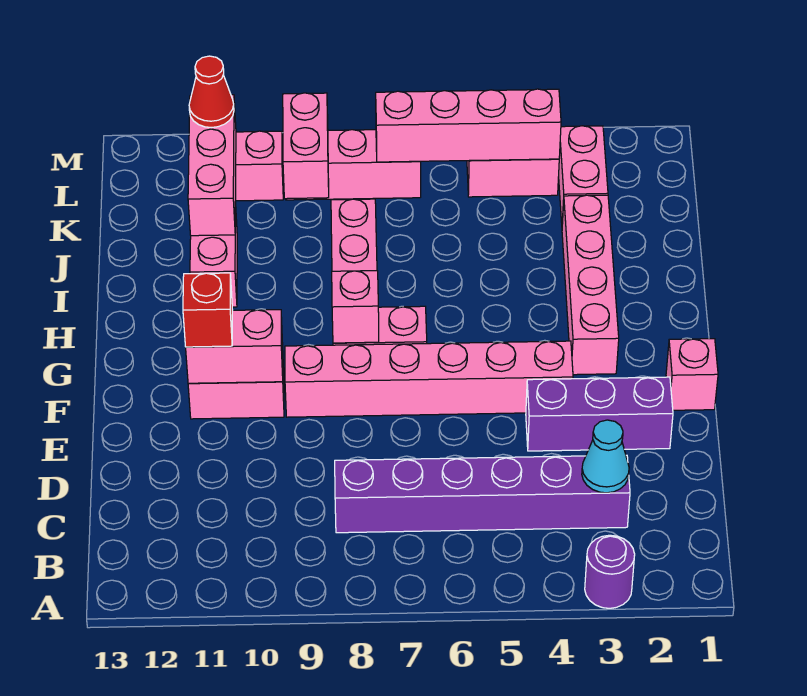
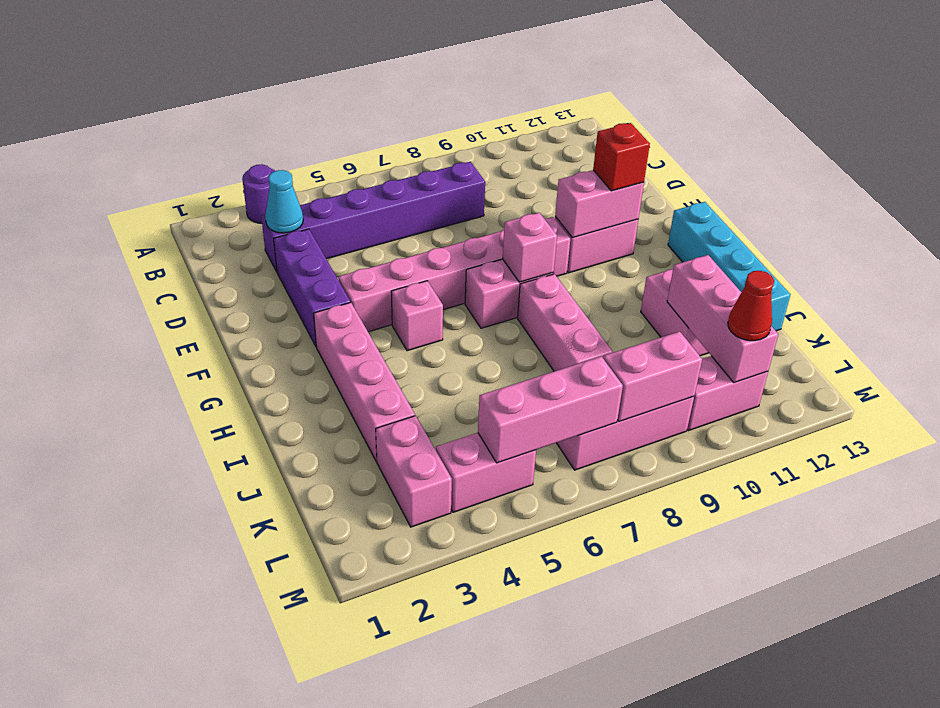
purple brick E2:E4 level 1 -> purple brick D3:F3 level 1
pink brick F1 level 1 -> pink brick G5 level 1
none -> cyan brick G13:J13 level 1
pink brick K9:L9 level 2 -> pink brick L8:L9 level 2
pink brick L4:L7 level 2 -> pink brick L5:L7 level 2

